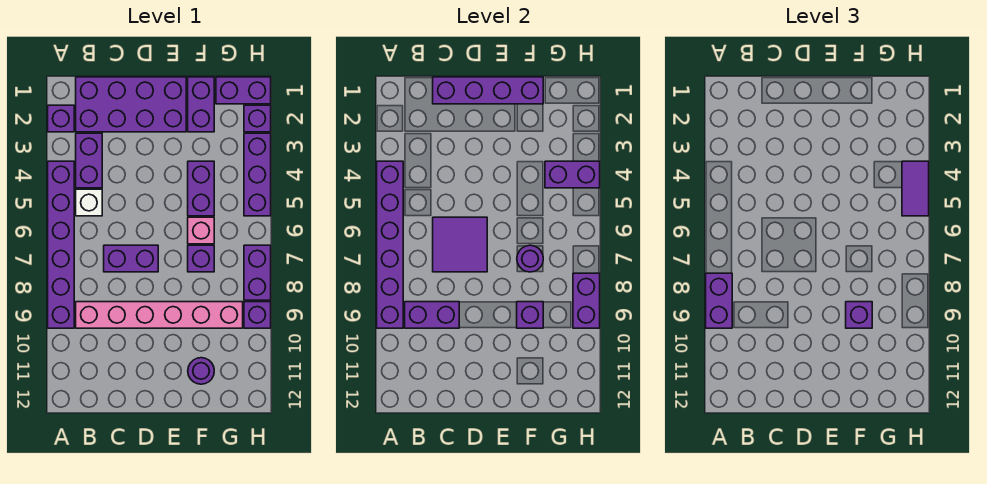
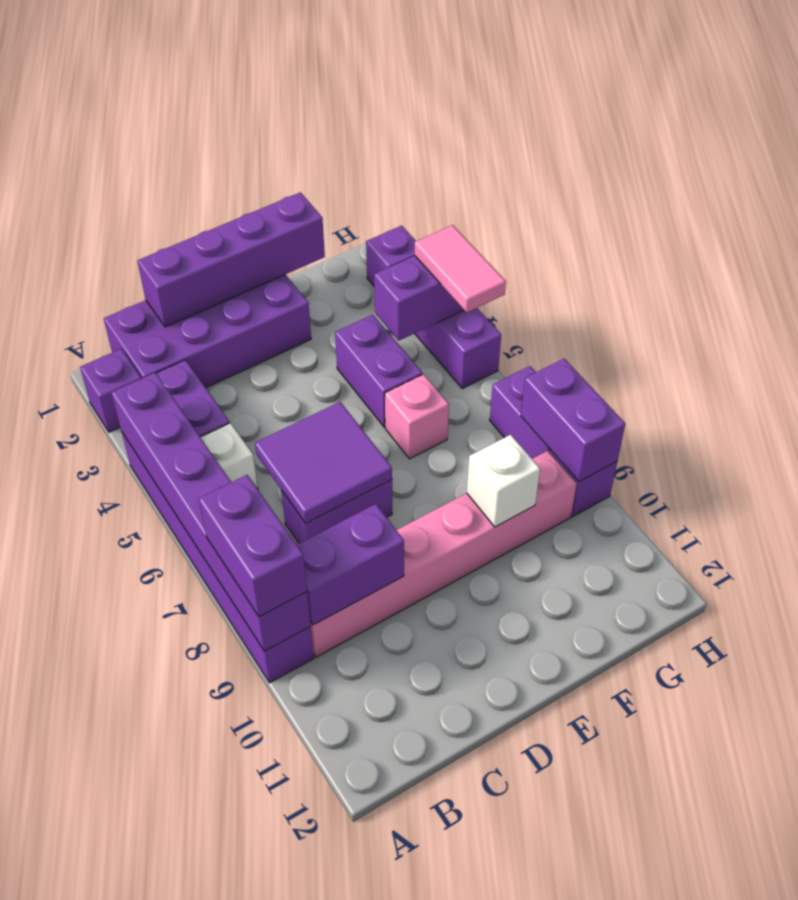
purple brick F1:F2 level 1 -> none
purple brick F7 level 1 -> none
purple round brick F7 level 2 -> none
purple brick F9 level 2 -> white brick F9 level 2
purple brick F9 level 3 -> none
purple round brick F11 level 1 -> none
purple brick G1:H1 level 1 -> none
purple tile H4:H5 level 3 -> pink tile H4:H5 level 3

